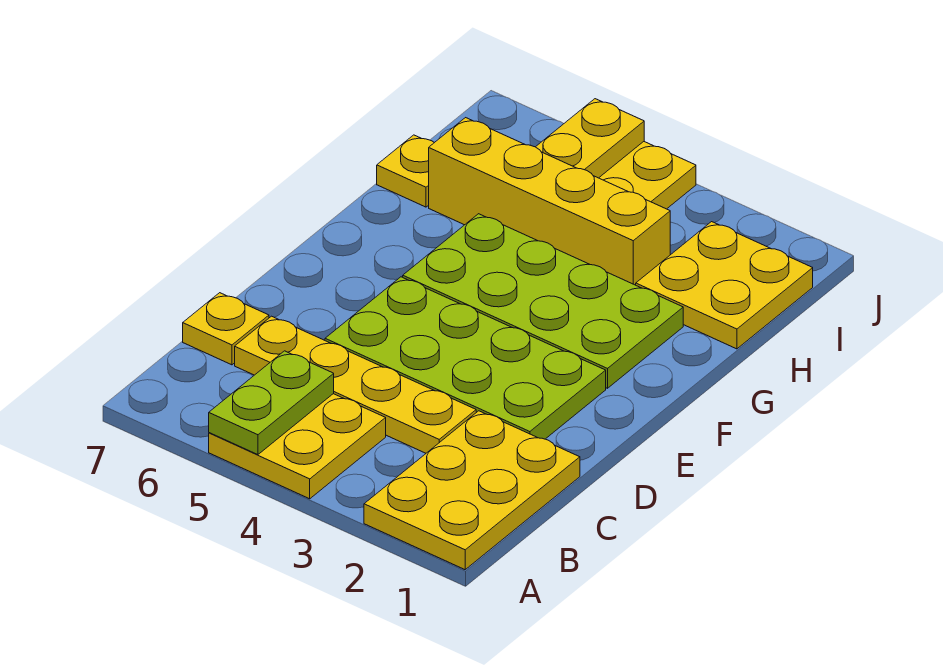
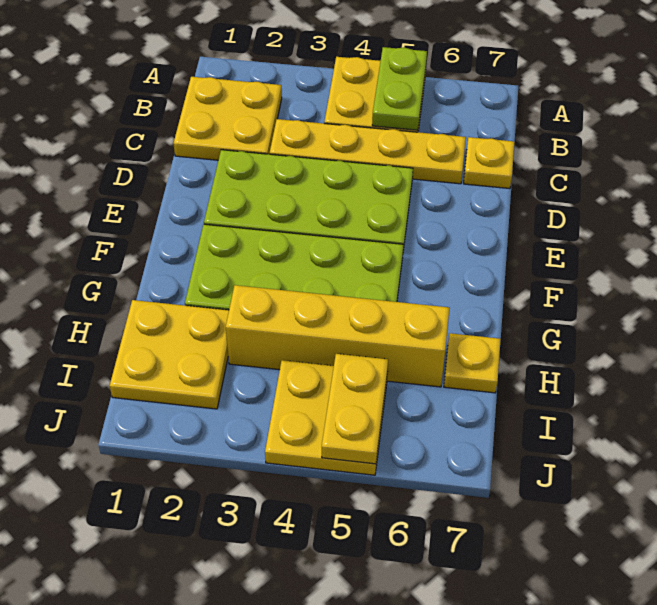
yellow plate A1:C2 level 1 -> yellow plate B1:C2 level 1

